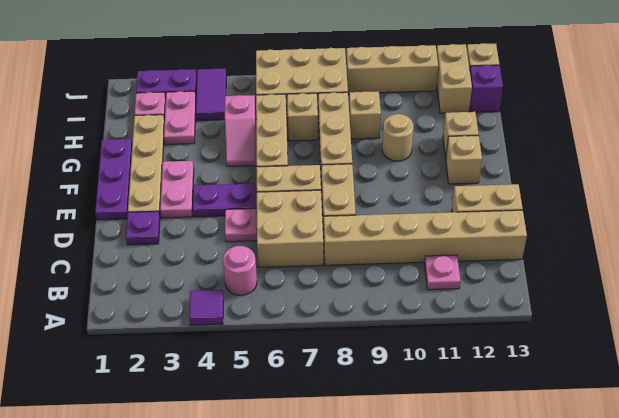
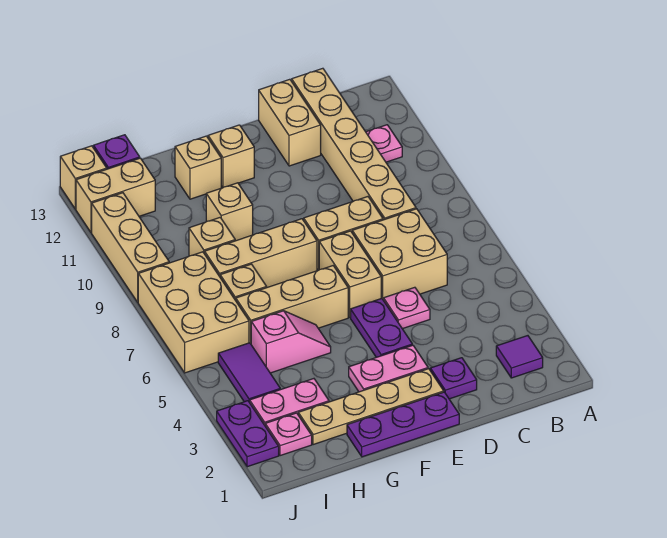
purple tile A4 level 1 -> purple tile B2 level 1
pink round brick B5 level 1 -> none
tan round brick G10 level 1 -> tan brick G10 level 1
purple tile I4:J4 level 1 -> purple tile I4:I5 level 1

